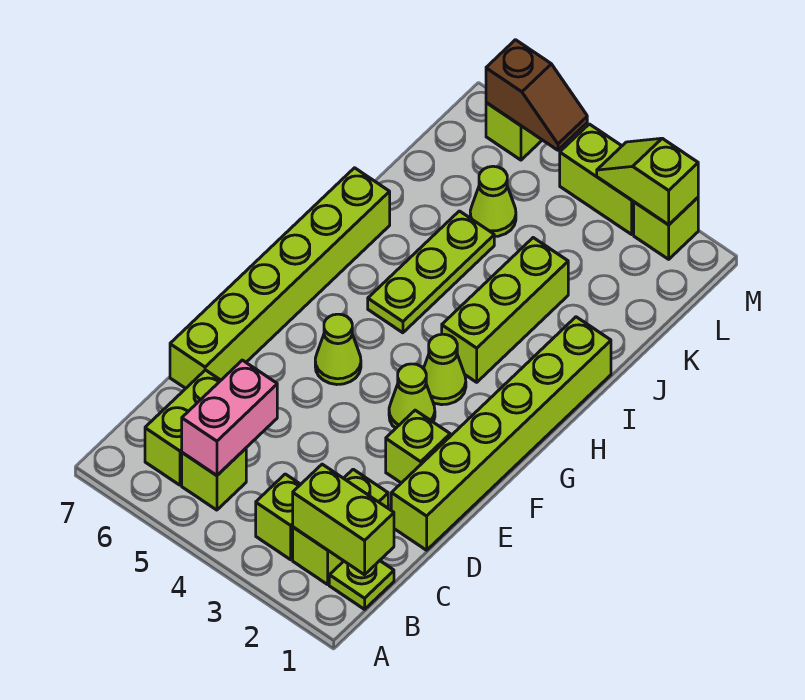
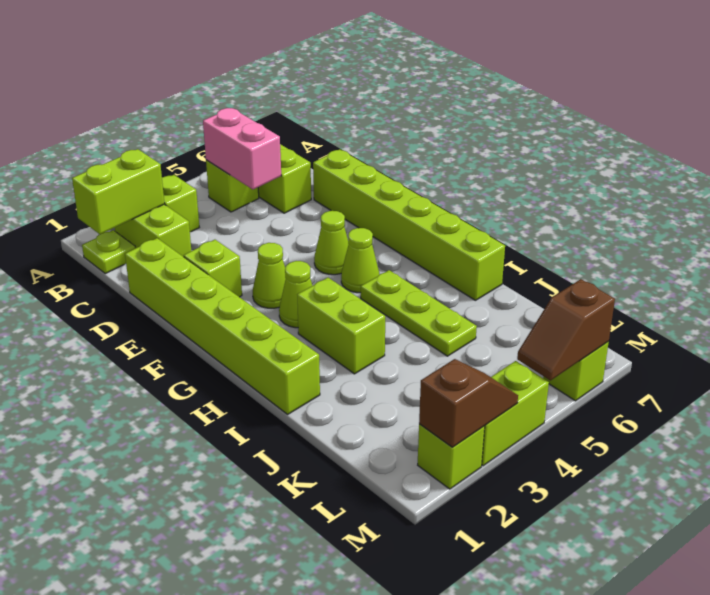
lime brick H3:J3 level 1 -> lime brick H3:I3 level 1
lime cone K5 level 1 -> lime cone G5 level 1
lime slope M2:M3 level 2 top 2 -> brown slope M2:M3 level 2 top 2

